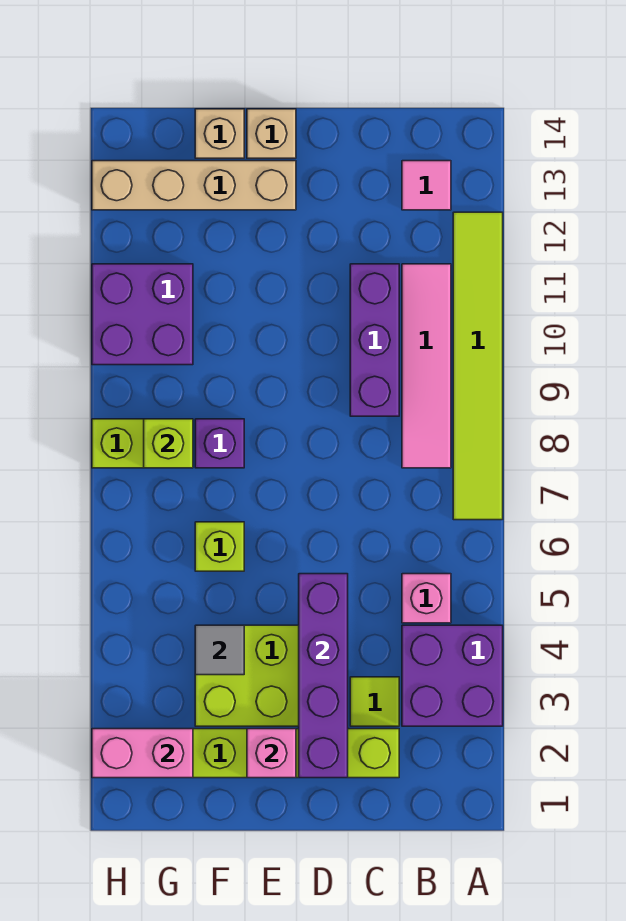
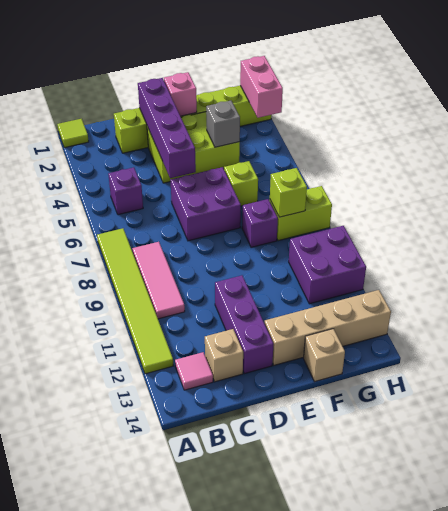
purple brick A3:B4 level 1 -> purple brick D6:E7 level 1
pink brick B5 level 1 -> purple brick B5 level 1
pink tile B8:B11 level 1 -> pink tile B8:B10 level 1
lime tile C3 level 1 -> lime tile A1 level 1
purple brick C9:C11 level 1 -> purple brick D11:D13 level 1
tan brick E14 level 1 -> tan brick C13 level 1
grey tile F4 level 2 -> grey brick F4 level 2
pink brick G2:H2 level 2 -> pink brick H2:H3 level 2

